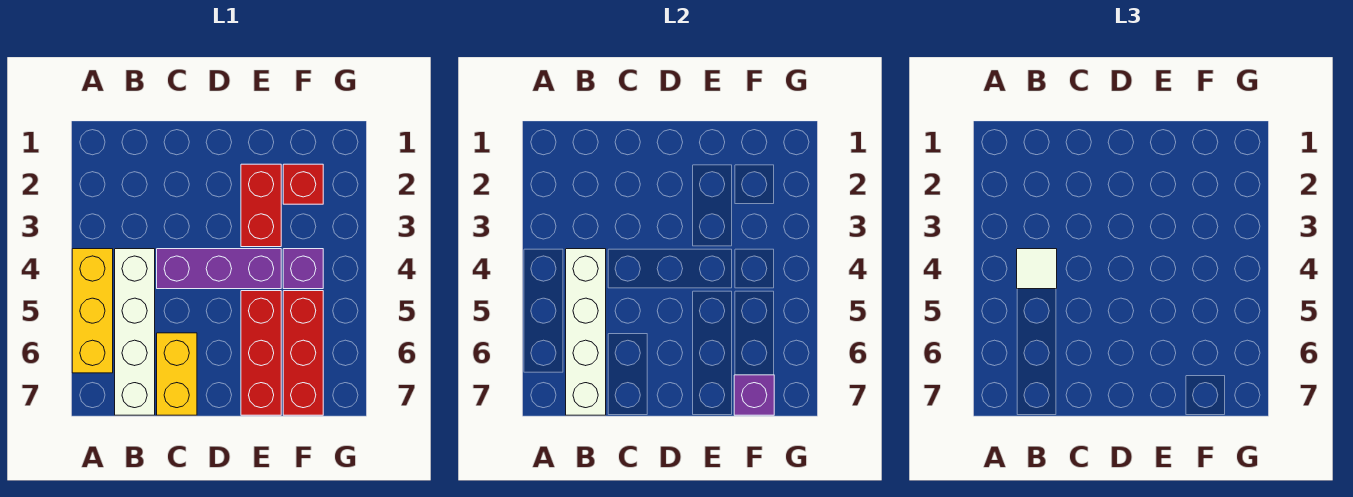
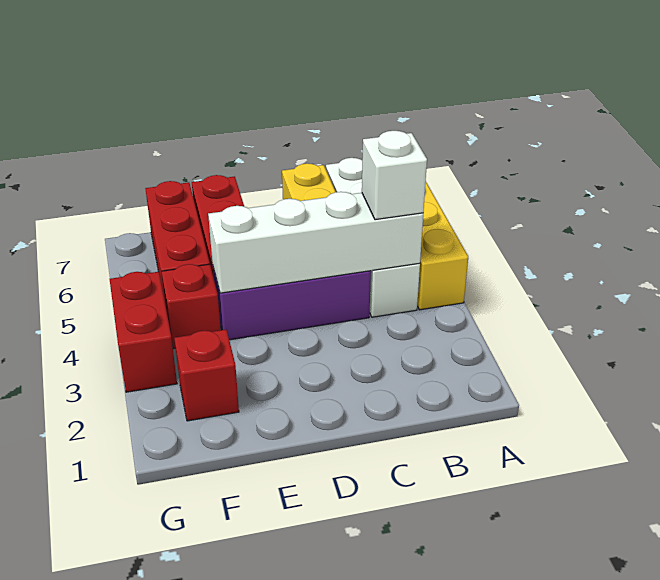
white brick B4:B7 level 2 -> white brick B4:E4 level 2
white tile B4 level 3 -> white brick B4 level 3
red brick E2:E3 level 1 -> red brick G3:G4 level 1
purple brick F4 level 1 -> red brick F4 level 1
purple brick F7 level 2 -> none

